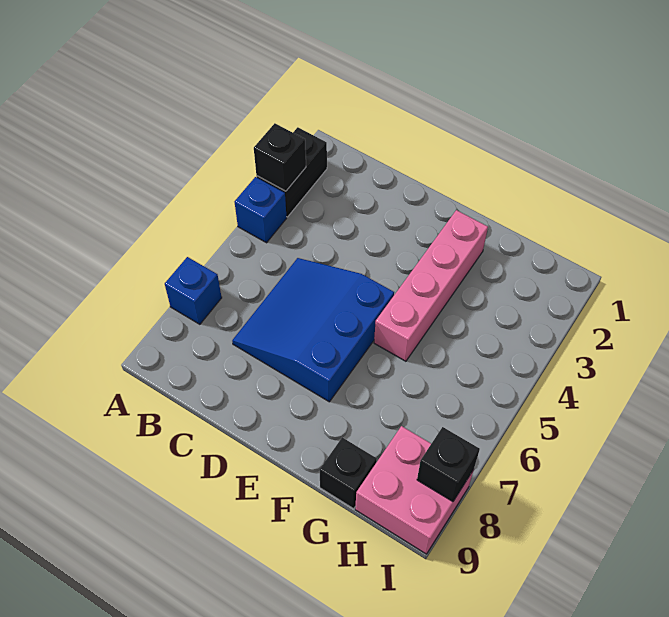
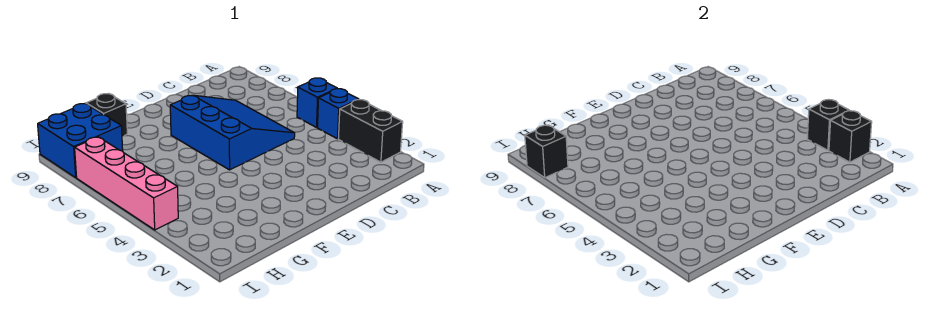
none -> black brick A2 level 2
blue brick A7 level 1 -> blue brick A5 level 1
pink brick F2:F5 level 1 -> pink brick I4:I7 level 1
pink brick H8:I9 level 1 -> blue brick H8:I9 level 1

